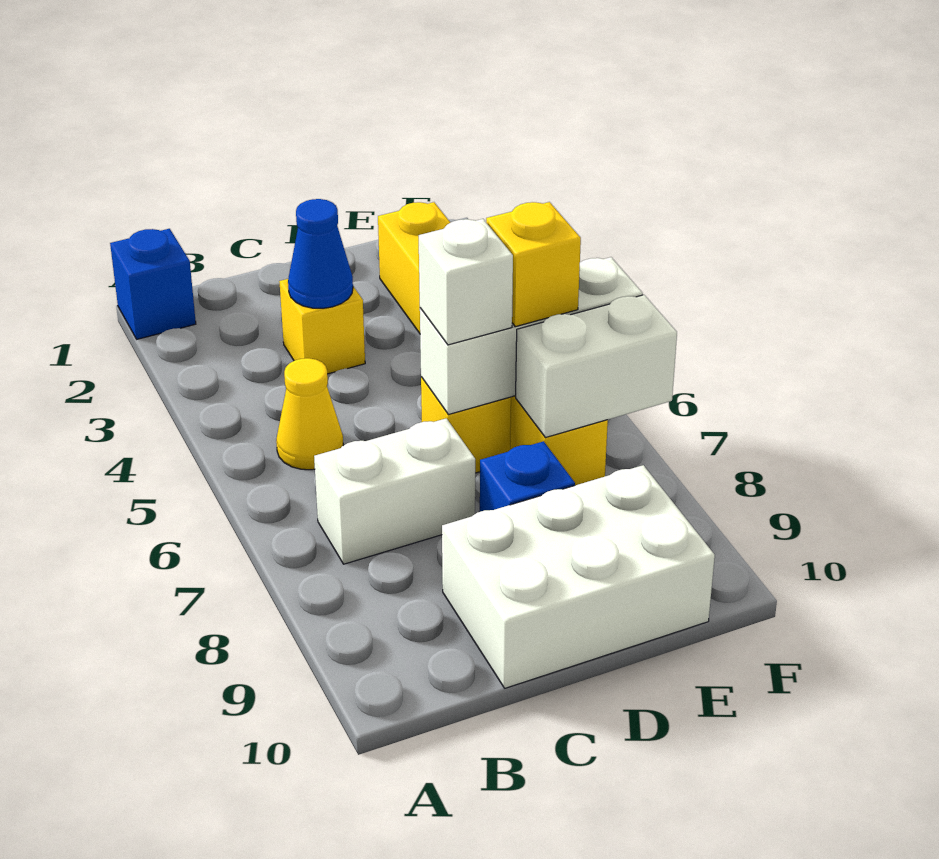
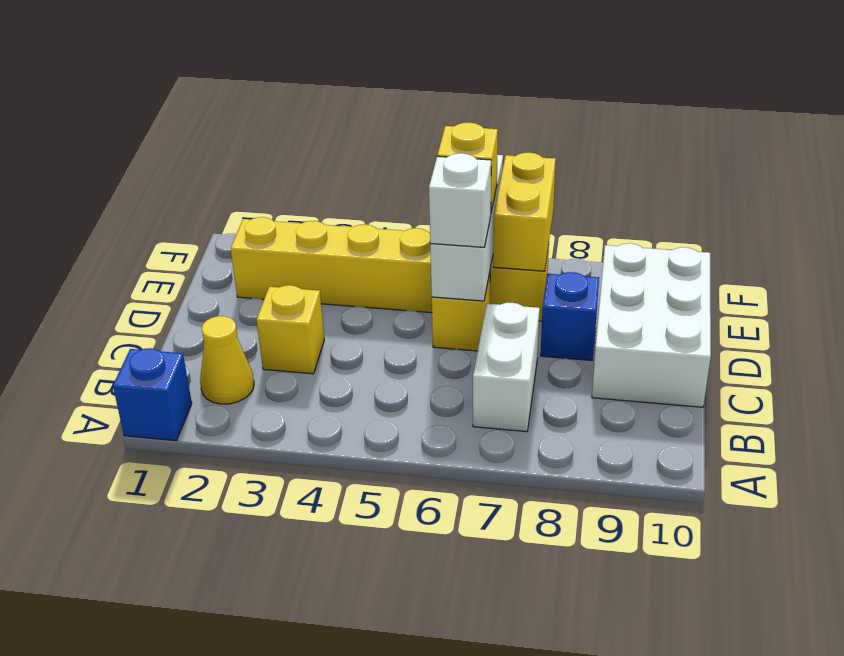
yellow cone B5 level 1 -> yellow cone B2 level 1
blue cone C3 level 2 -> none
white brick E7:F7 level 2 -> yellow brick E7:F7 level 2

